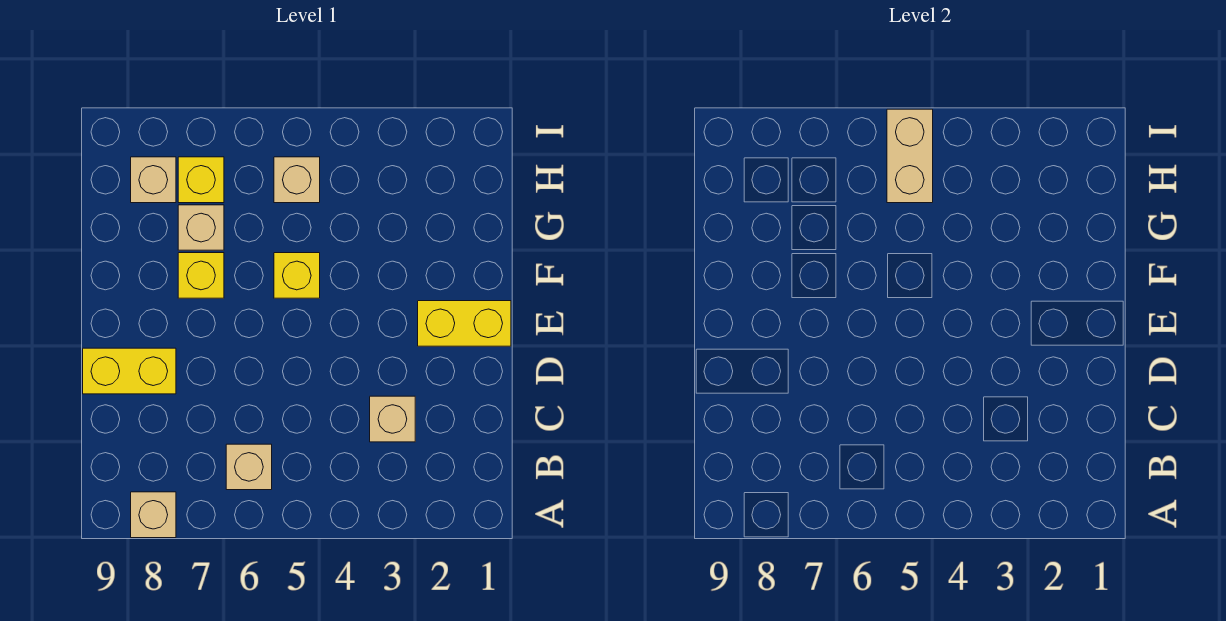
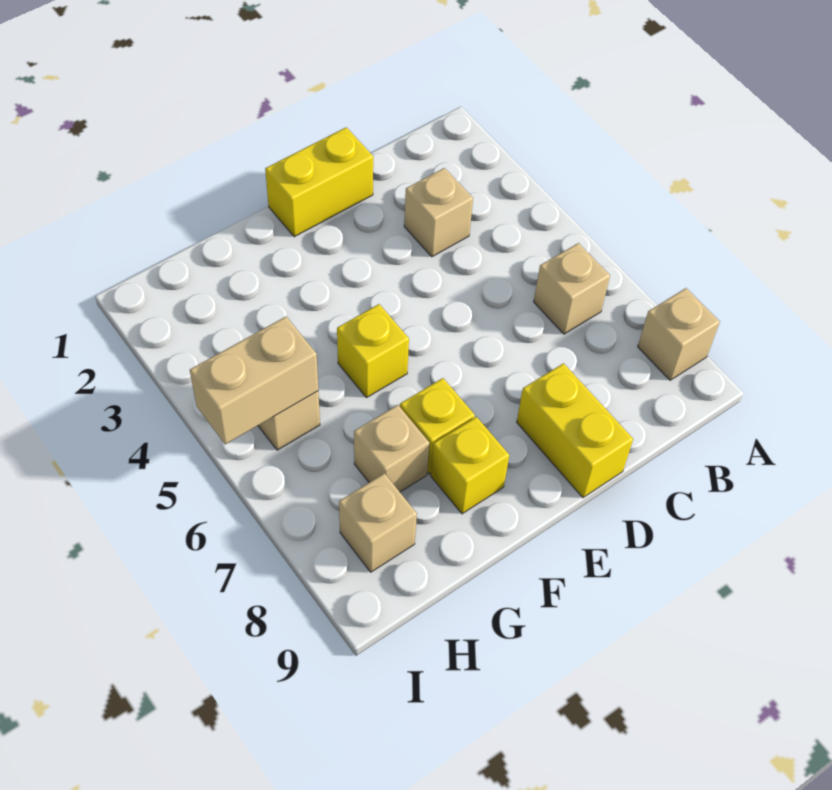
yellow brick E1:E2 level 1 -> yellow brick D1:E1 level 1
yellow brick H7 level 1 -> yellow brick F8 level 1

